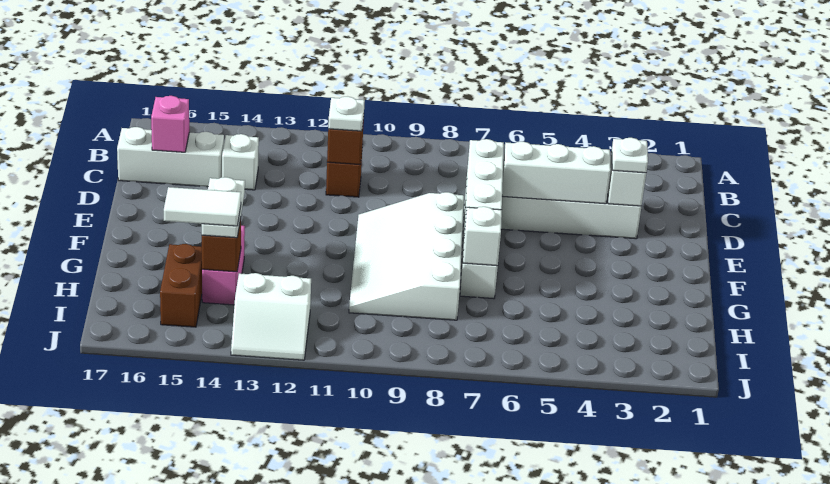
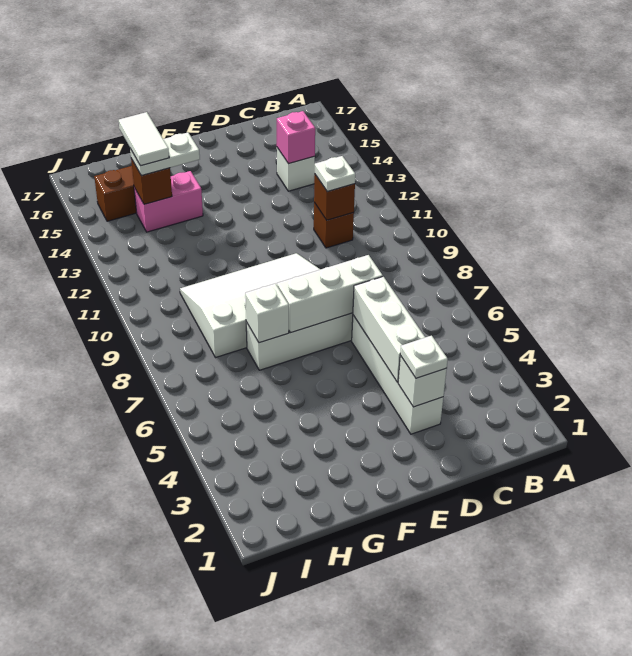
white brick C15:C17 level 1 -> none
pink brick C16 level 2 -> pink brick C14 level 2
white slope I12:J13 level 1 top I -> none

